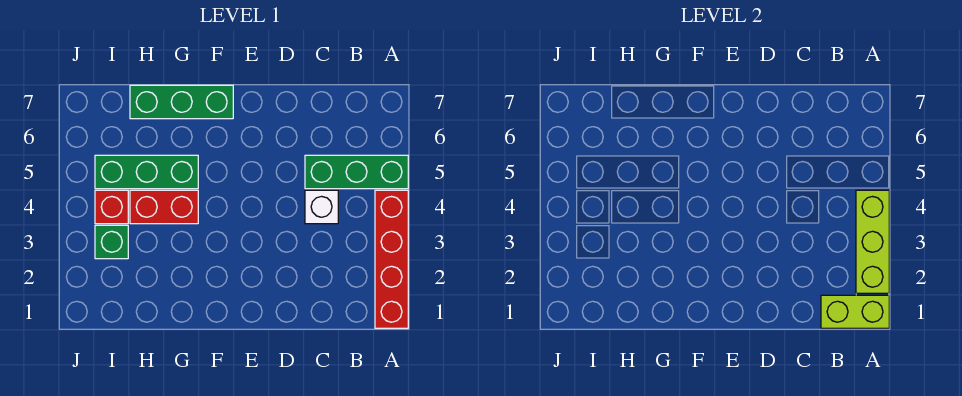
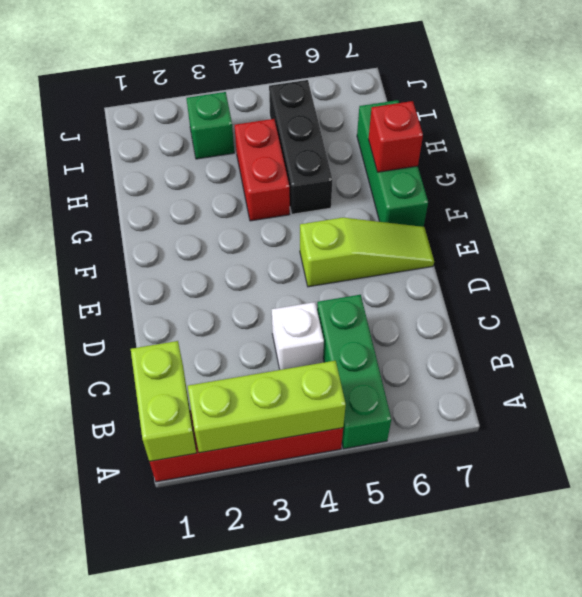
none -> lime slope E5:E7 level 1 top 5
green brick G5:I5 level 1 -> black brick G5:I5 level 1
red brick I4 level 1 -> red brick G7 level 2

